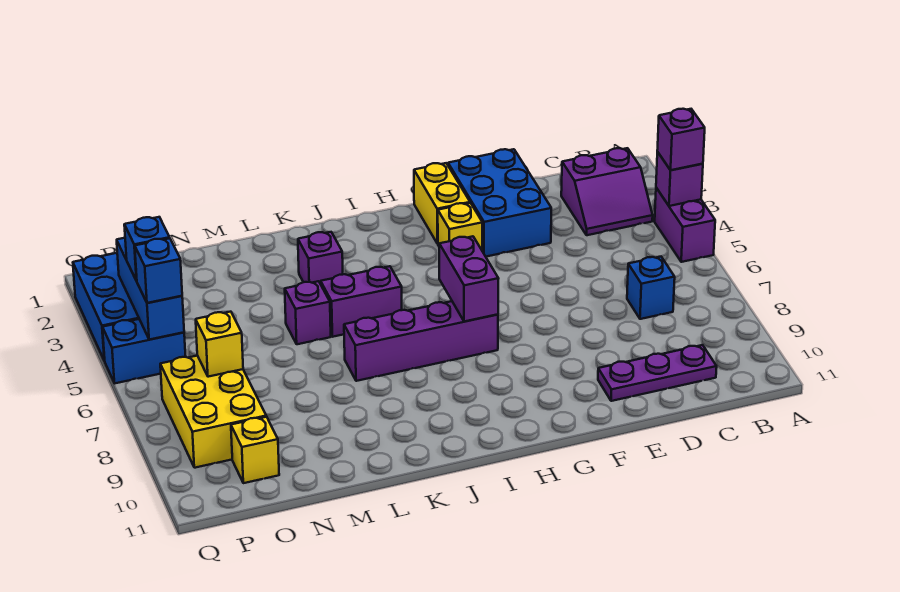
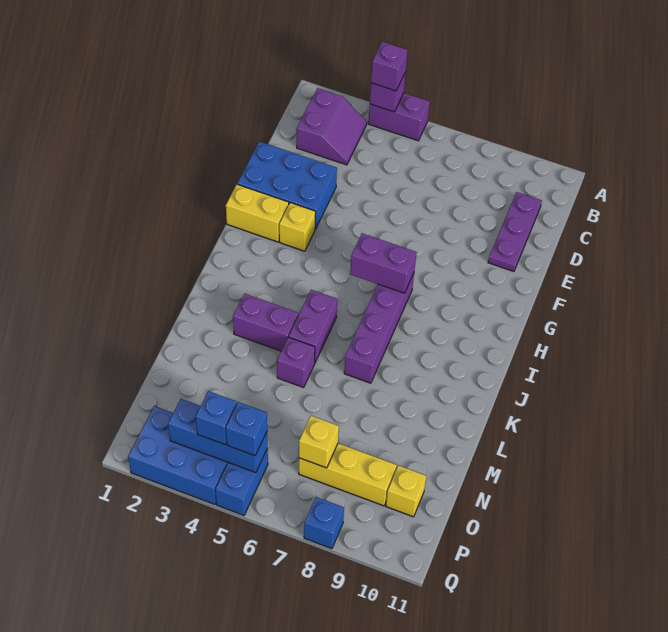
blue brick C7 level 1 -> blue brick Q8 level 1
purple brick K3 level 1 -> purple brick K3:K4 level 1
yellow brick O7:P9 level 1 -> yellow brick O7:O9 level 1

